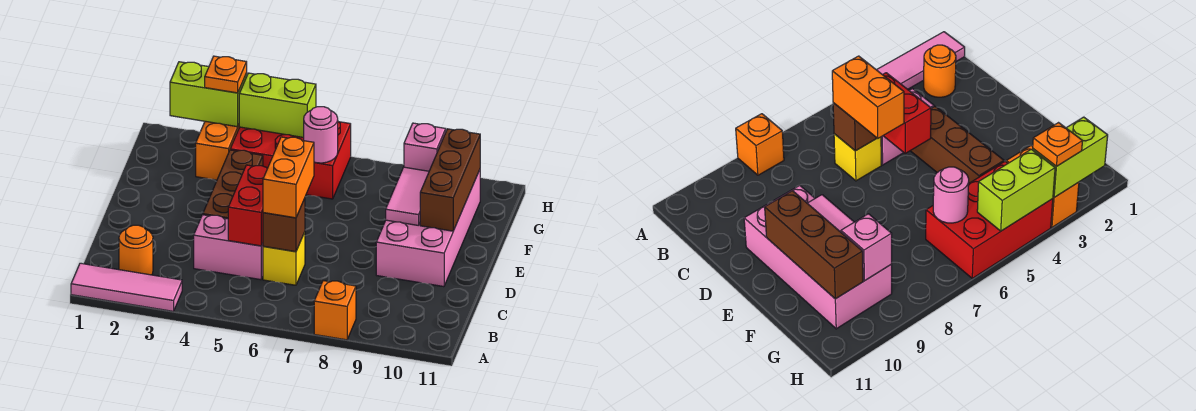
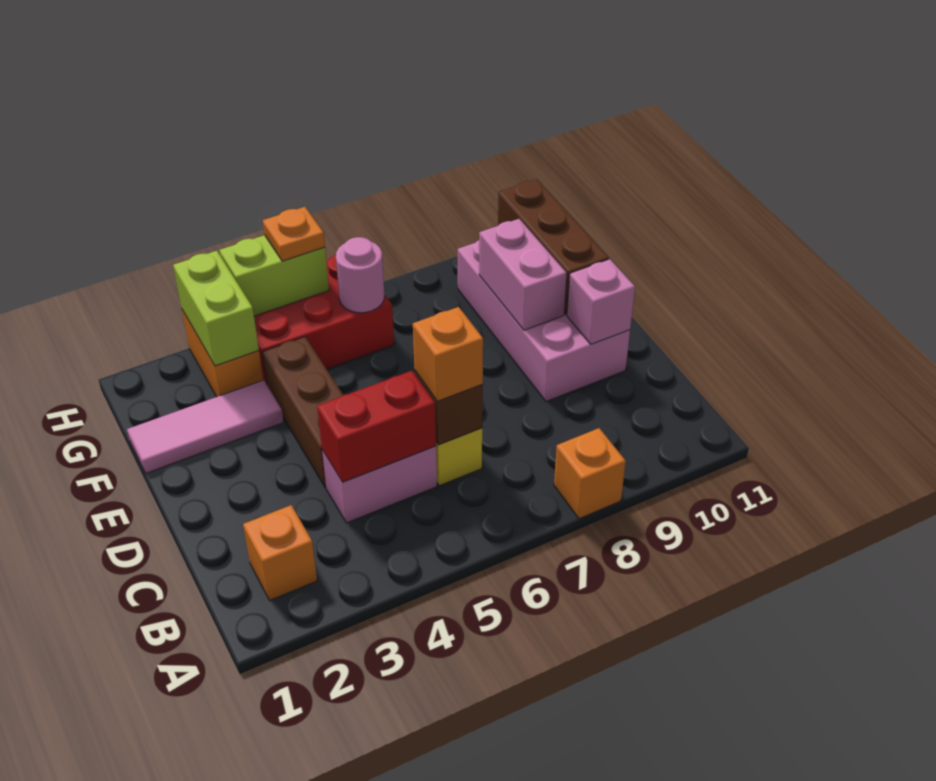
pink tile A1:A3 level 1 -> pink tile F1:F3 level 1
orange round brick B2 level 1 -> orange brick B2 level 1
red brick C5:D5 level 2 -> red brick C4:C5 level 2
orange brick C6:D6 level 3 -> orange brick C6 level 3
pink tile E9:F9 level 2 -> pink brick E9:F9 level 2
pink brick G9 level 2 -> pink brick D10 level 2
lime brick H2:H3 level 2 -> lime brick G3:H3 level 2
orange plate H3 level 3 -> orange plate H5 level 3

